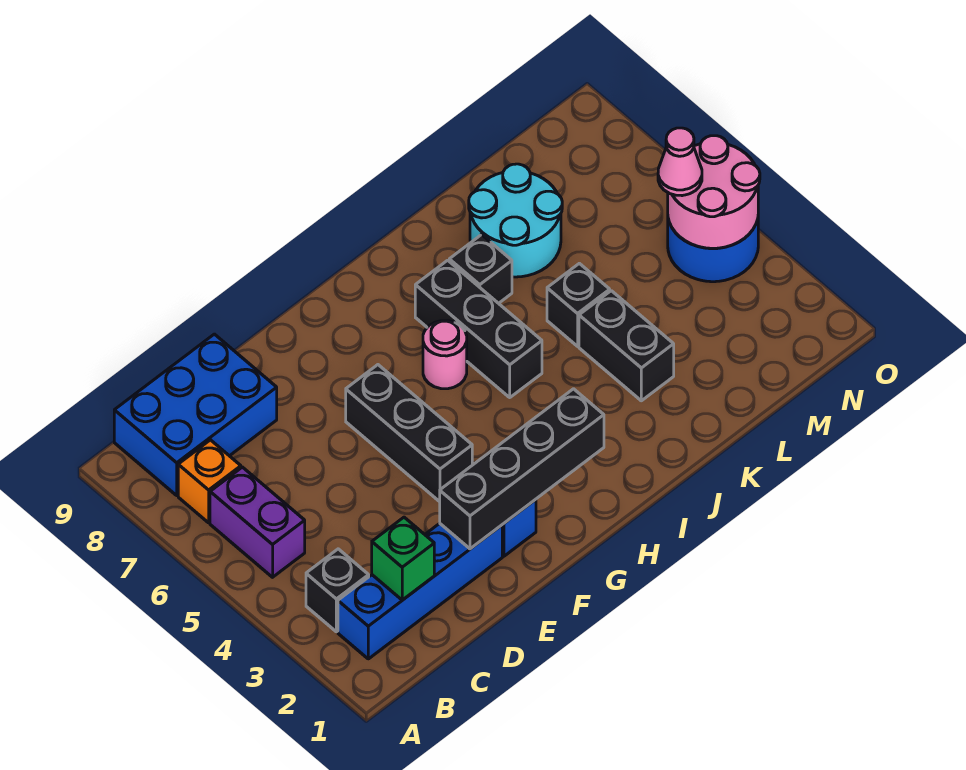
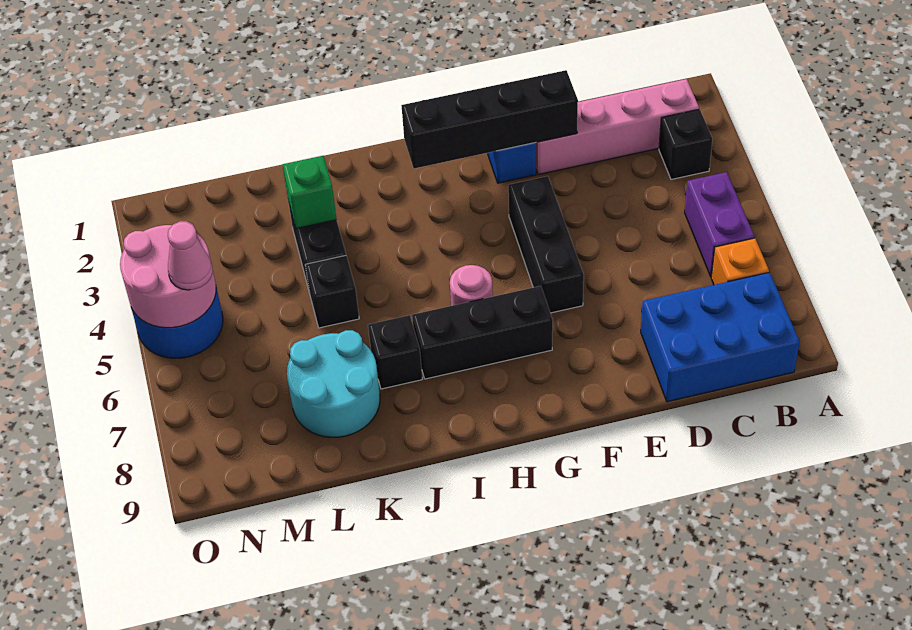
blue brick B2:E2 level 1 -> pink brick B2:E2 level 1
green brick C2 level 2 -> green brick K3 level 2
black brick I5:I7 level 1 -> black brick G7:I7 level 1

